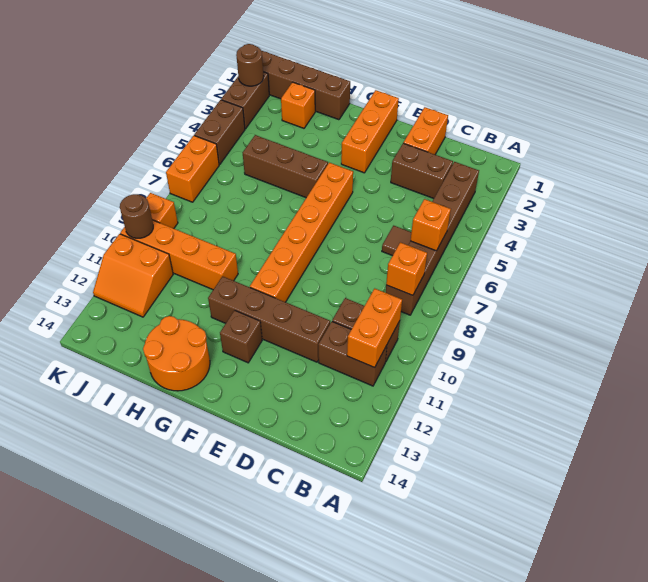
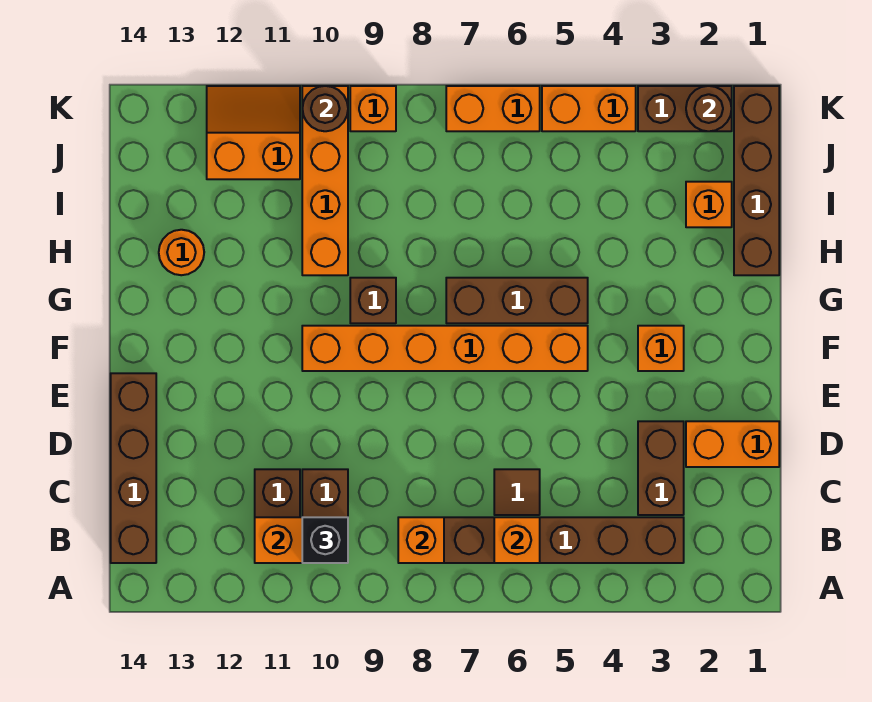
none -> black brick B10 level 3
brown brick D11:G11 level 1 -> brown brick B14:E14 level 1
orange brick F1:F3 level 1 -> orange brick F3 level 1
brown brick F12 level 1 -> brown brick G9 level 1
brown brick G5:I5 level 1 -> brown brick G5:G7 level 1
orange round brick G13:H14 level 1 -> orange round brick H13 level 1
orange slope J11:K12 level 1 top 11 -> orange slope J11:K12 level 1 top J
brown brick K4:K5 level 1 -> orange brick K4:K5 level 1

